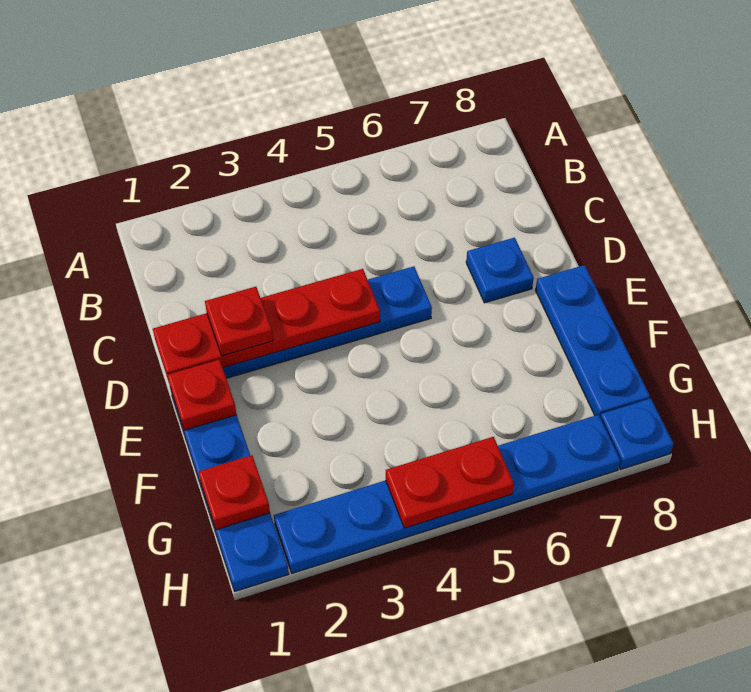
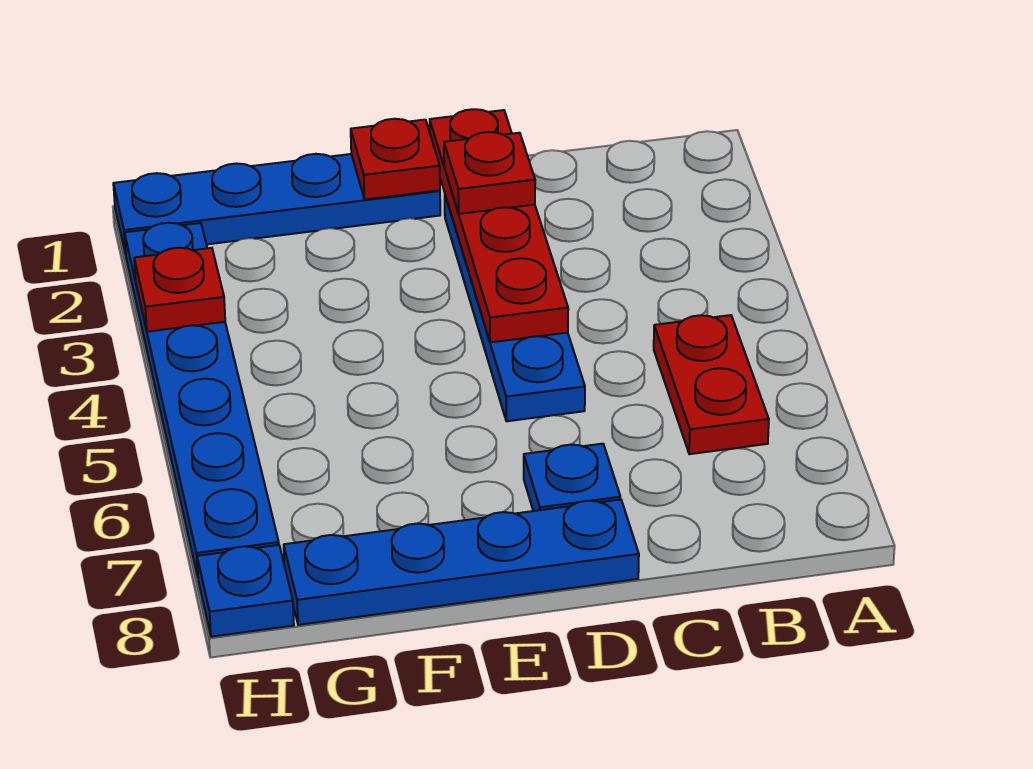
blue plate E8:G8 level 1 -> blue plate D8:G8 level 1
red plate G1 level 2 -> red plate H3 level 2
red plate H4:H5 level 2 -> red plate B5:B6 level 1

